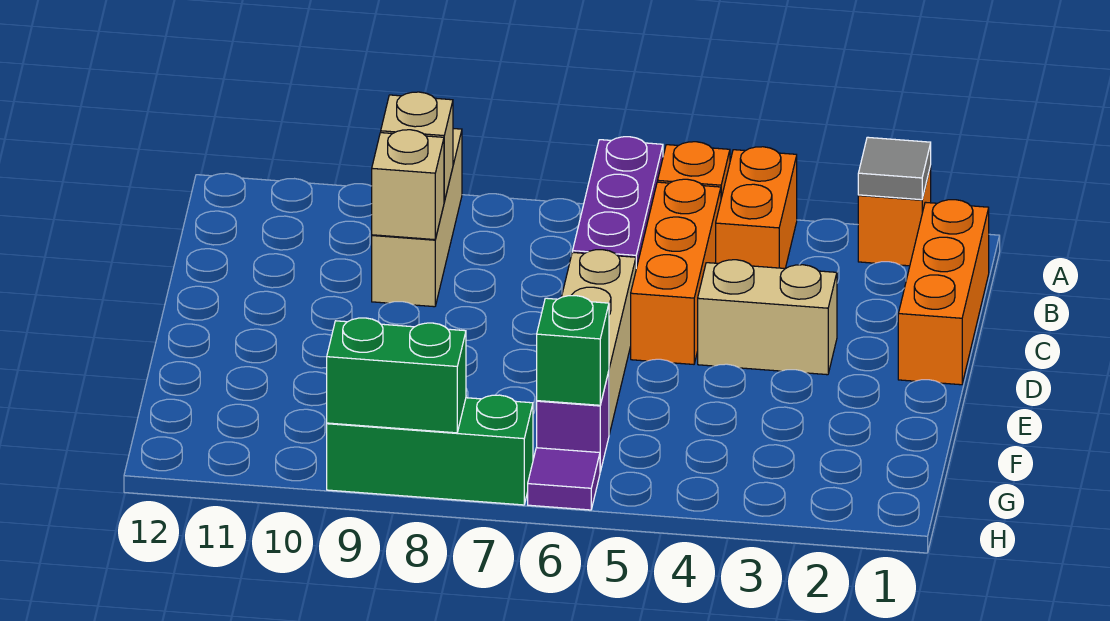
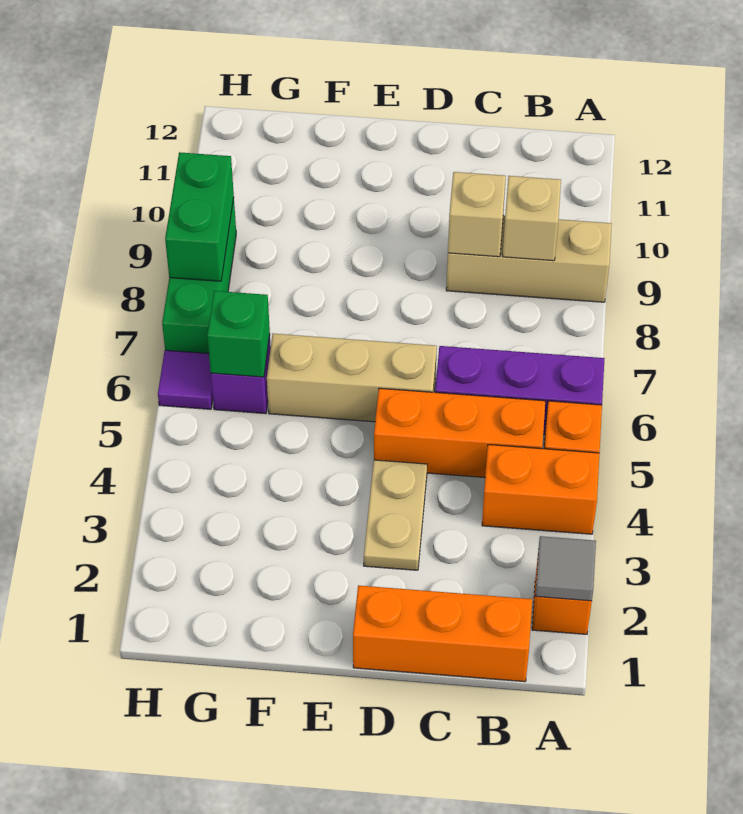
tan brick D3:D4 level 1 -> tan plate D3:D4 level 1

